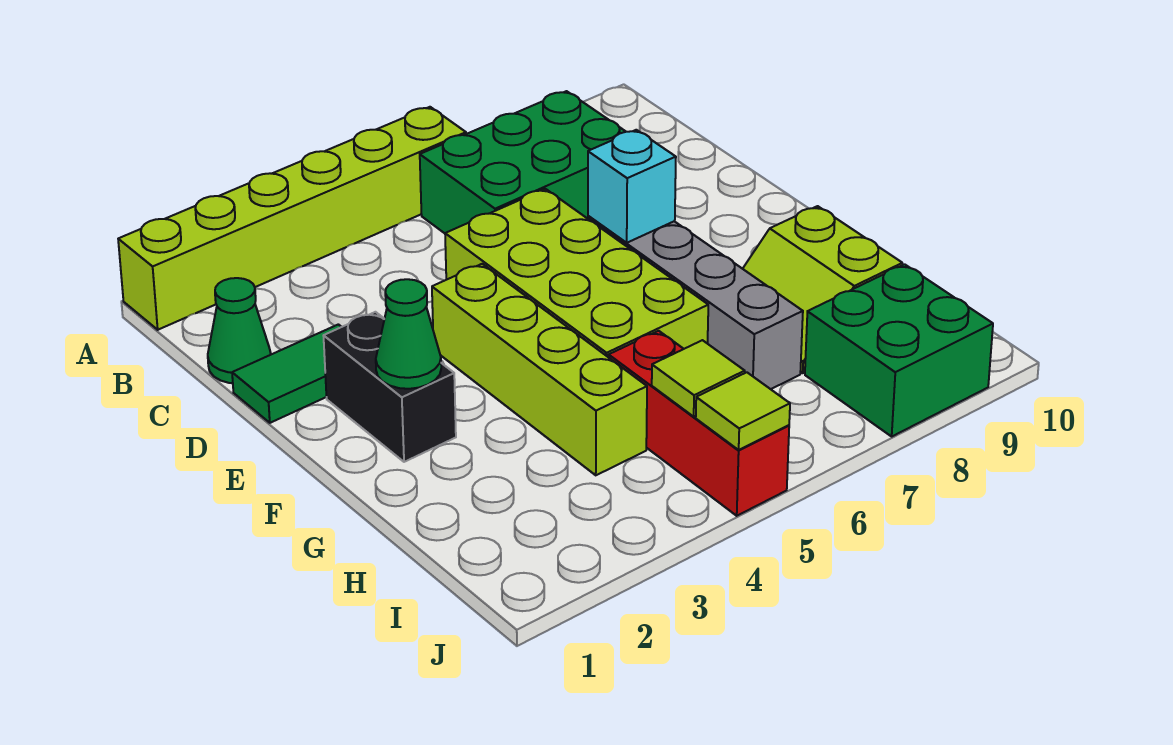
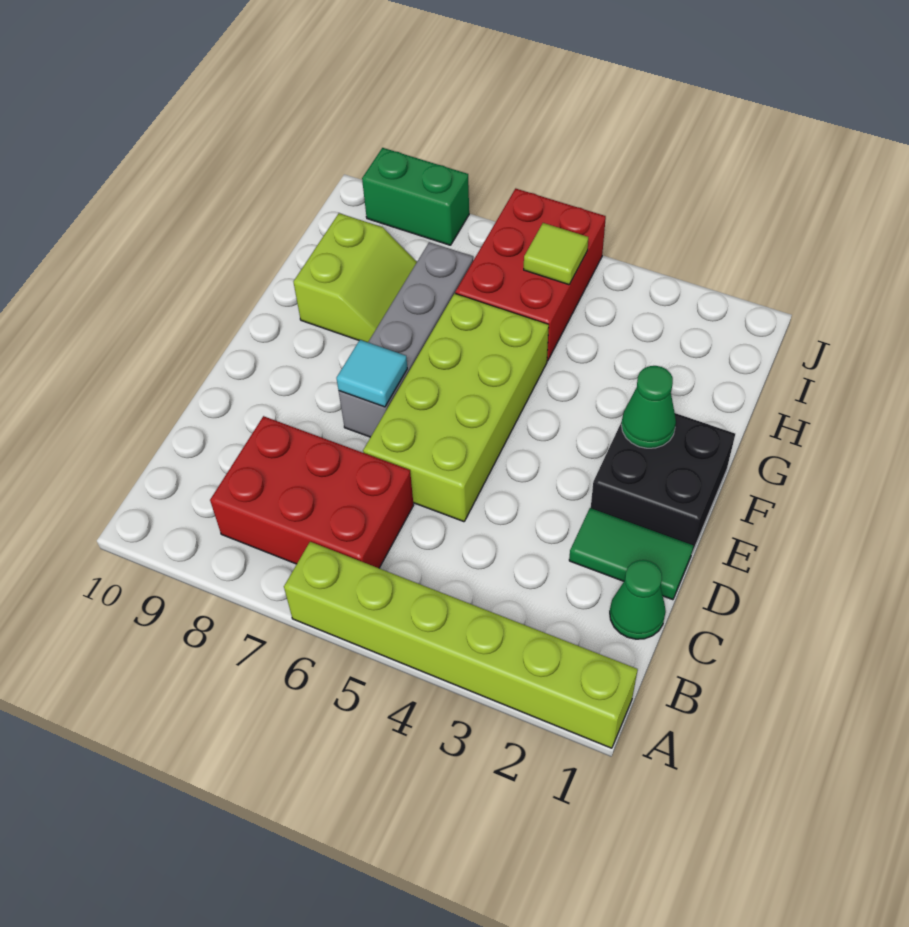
green brick B6:C8 level 1 -> red brick B6:C8 level 1
black brick E2:F2 level 1 -> black brick E1:F2 level 1
lime brick E4:H4 level 1 -> none
cyan brick E7 level 2 -> cyan tile E7 level 2
red brick H5:J5 level 1 -> red brick H5:J6 level 1
green brick I8:J9 level 1 -> green brick J8:J9 level 1
lime tile J5 level 2 -> none

